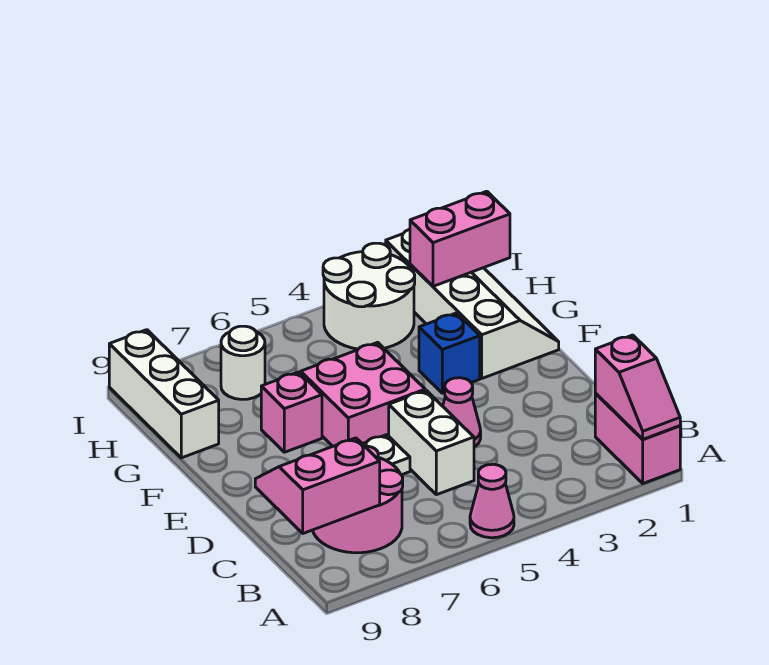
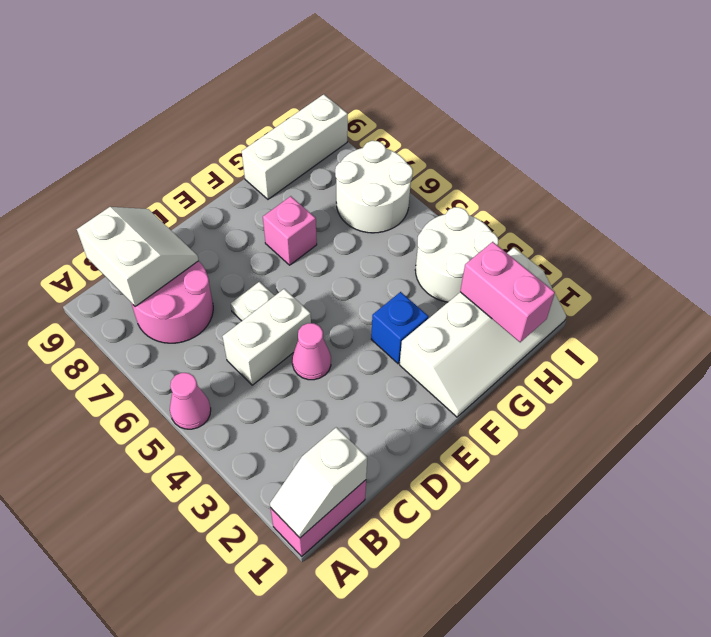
pink slope A1:B1 level 2 top B -> white slope A1:B1 level 2 top B
pink slope B8:C9 level 2 top B -> white slope B8:C9 level 2 top B
pink brick E5:F6 level 1 -> none
white round brick H7 level 1 -> white round brick H6:I7 level 1

